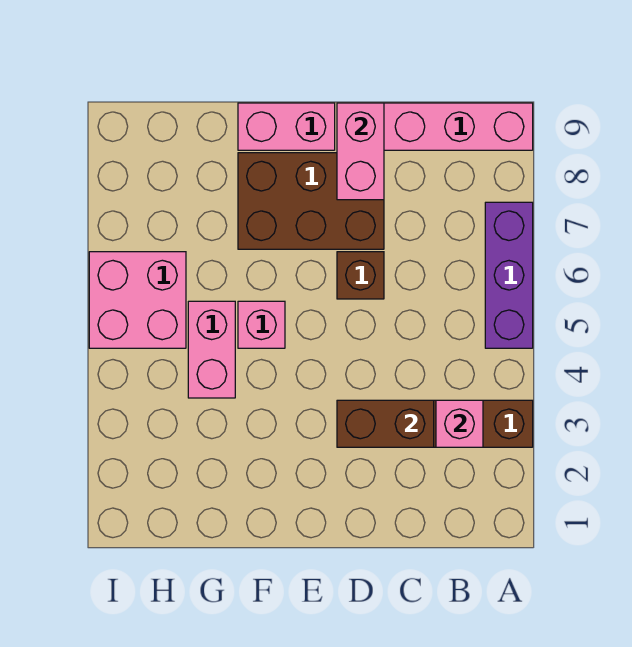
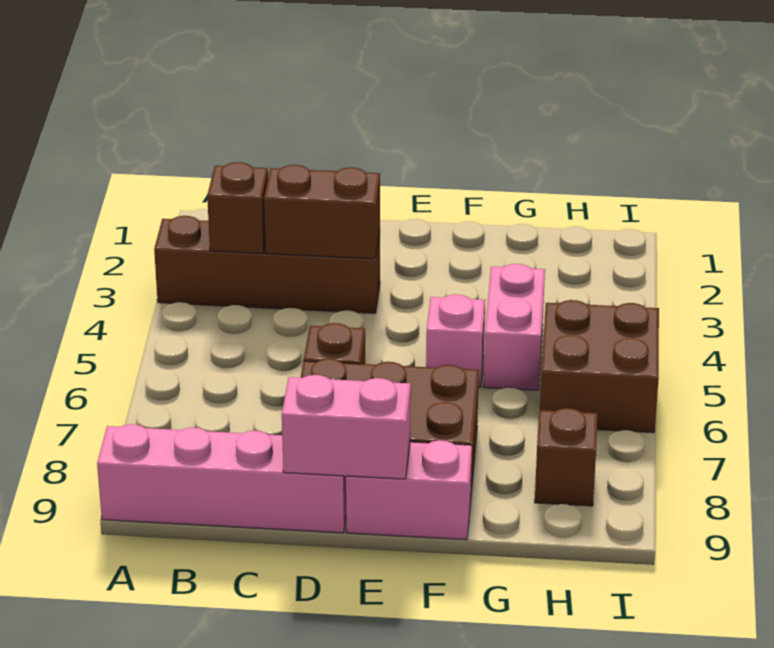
purple brick A5:A7 level 1 -> none
pink brick B3 level 2 -> brown brick B3 level 2
pink brick D8:D9 level 2 -> pink brick D9:E9 level 2
pink brick H5:I6 level 1 -> brown brick H5:I6 level 1
none -> brown brick H8 level 1

